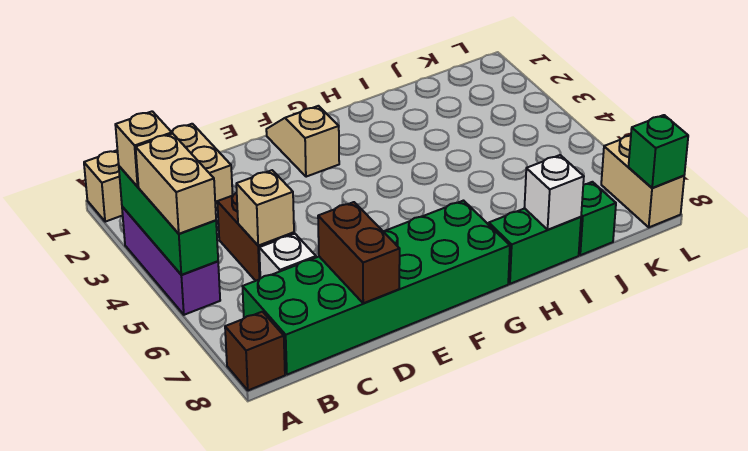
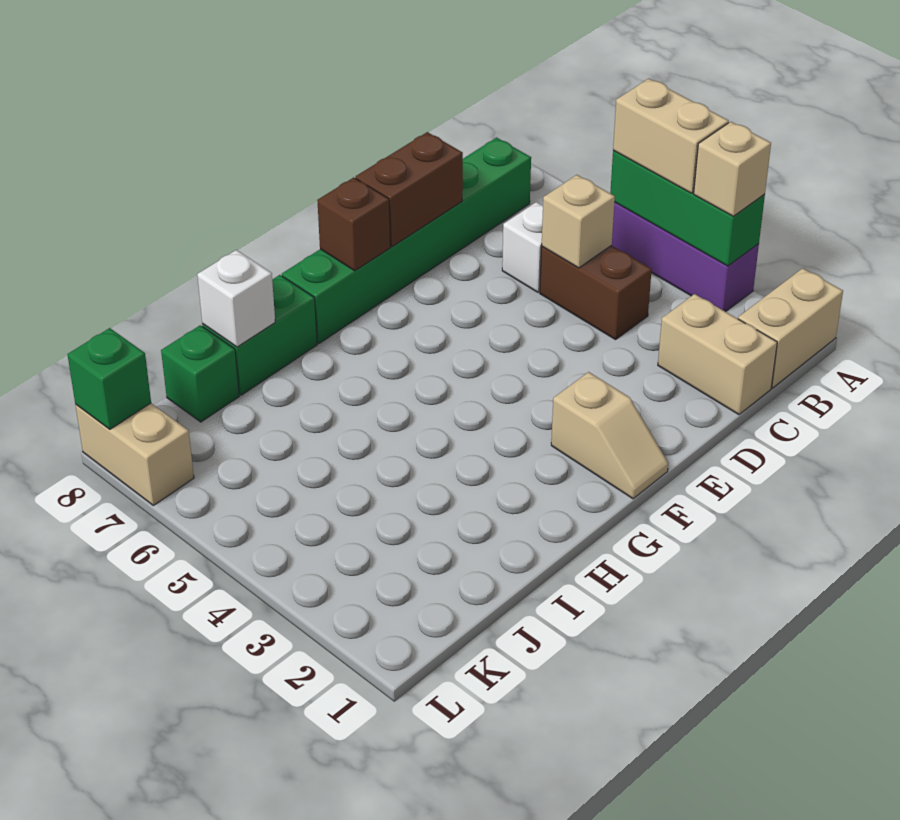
brown brick A8 level 1 -> brown brick F8 level 2
green brick B7:G8 level 1 -> green brick B8:G8 level 1
brown brick D7:D8 level 2 -> brown brick D8:E8 level 2

